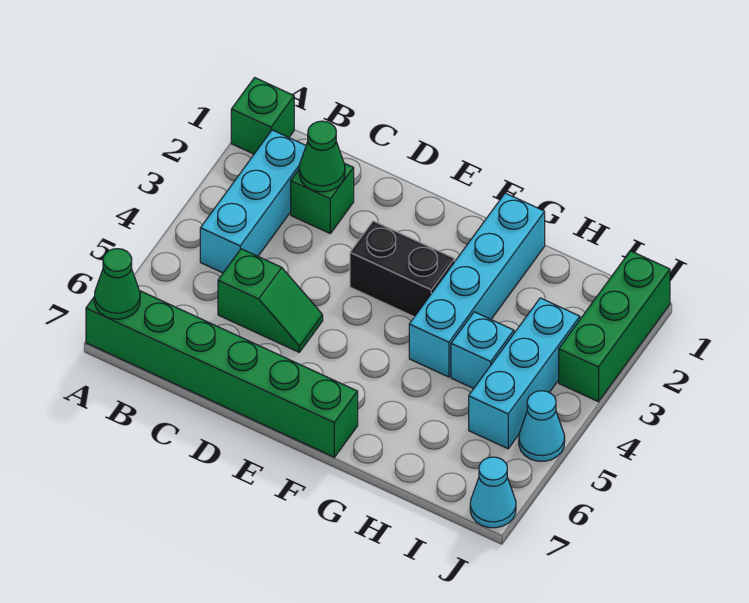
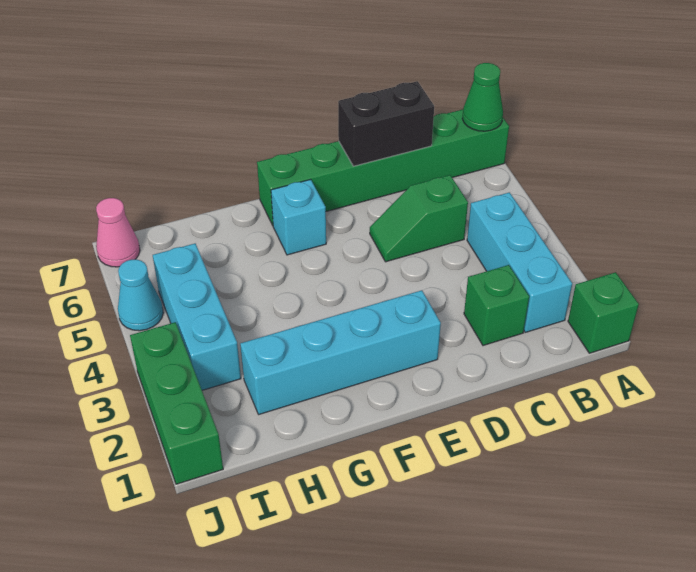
green cone C2 level 2 -> none
black brick E3:F3 level 1 -> black brick C7:D7 level 2
cyan brick G1:G4 level 1 -> cyan brick E2:H2 level 1
cyan brick H4 level 1 -> cyan brick F6 level 1
cyan cone J7 level 1 -> pink cone J7 level 1

